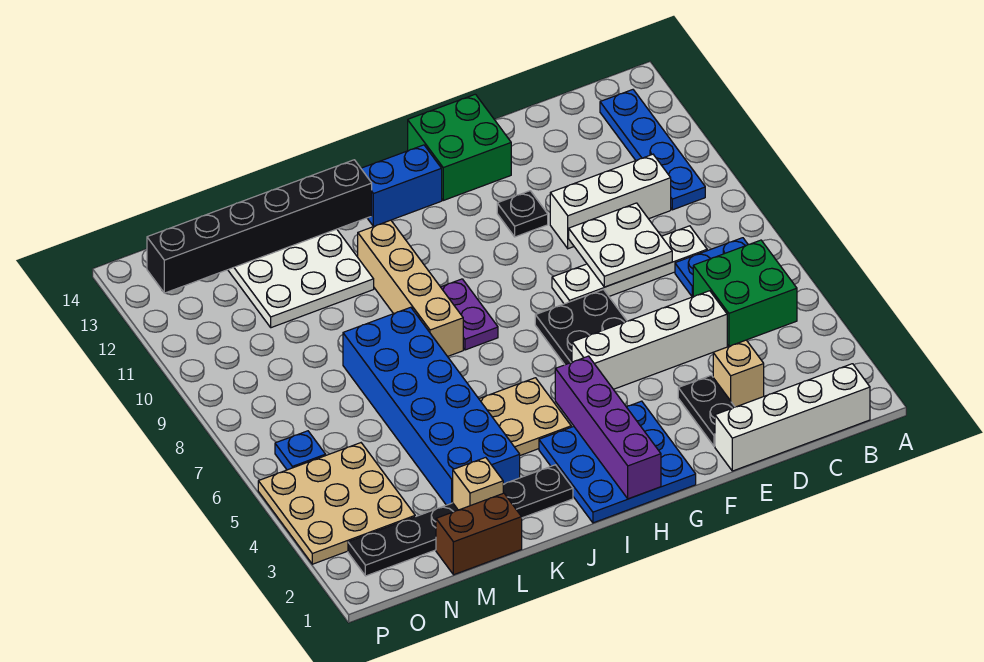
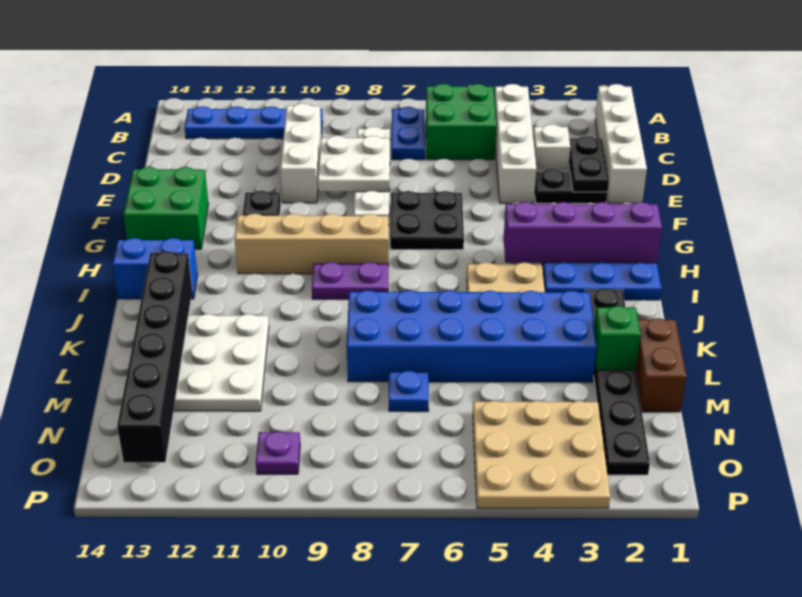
none -> black plate D2:E2 level 2
tan brick D3 level 1 -> white brick D3 level 1
white brick D5:G5 level 1 -> white brick B4:E4 level 1
blue brick H13:I13 level 1 -> blue brick I13:I14 level 1
tan brick J8:J11 level 1 -> tan brick H8:H11 level 1
tan brick L2 level 2 -> green brick L2 level 2
blue plate O6 level 1 -> blue plate M7 level 1
none -> purple plate O10 level 1

